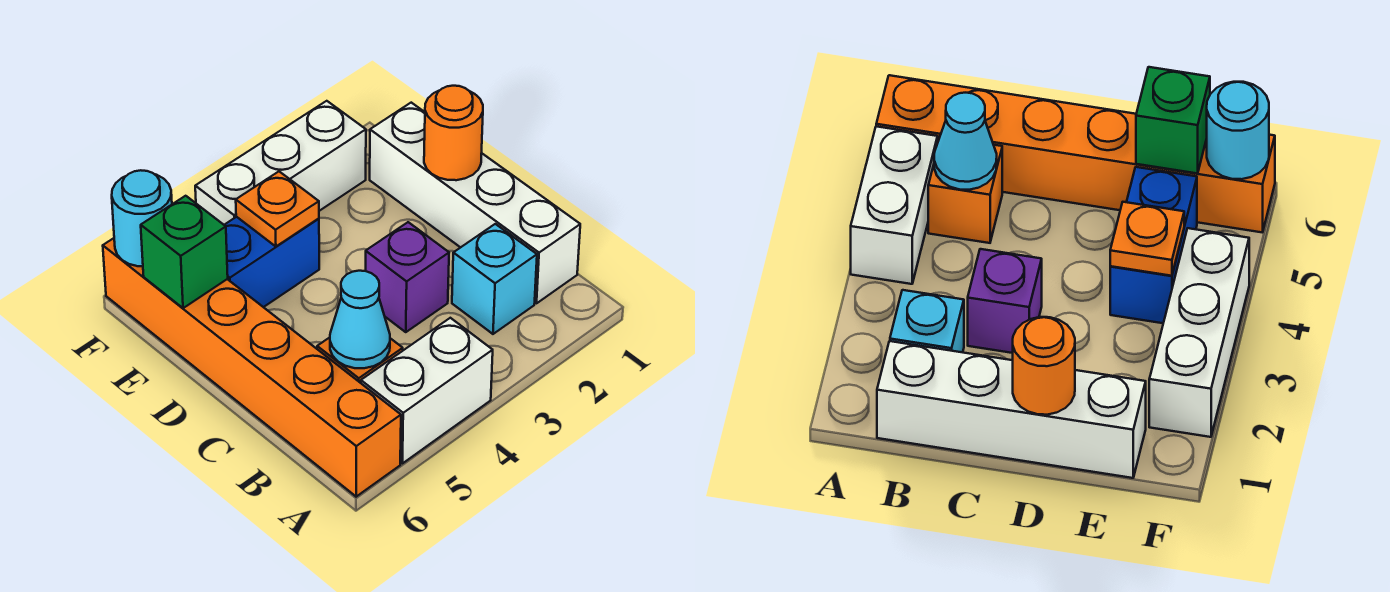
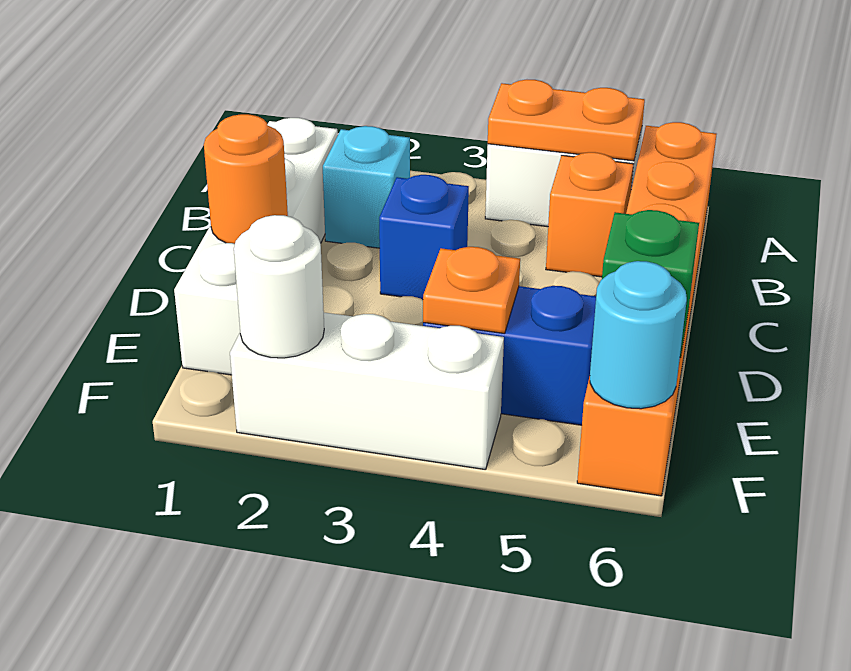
none -> orange plate A4:A5 level 2
cyan cone B5 level 2 -> none
purple brick C3 level 1 -> blue brick C3 level 1
none -> white round brick F2 level 2

